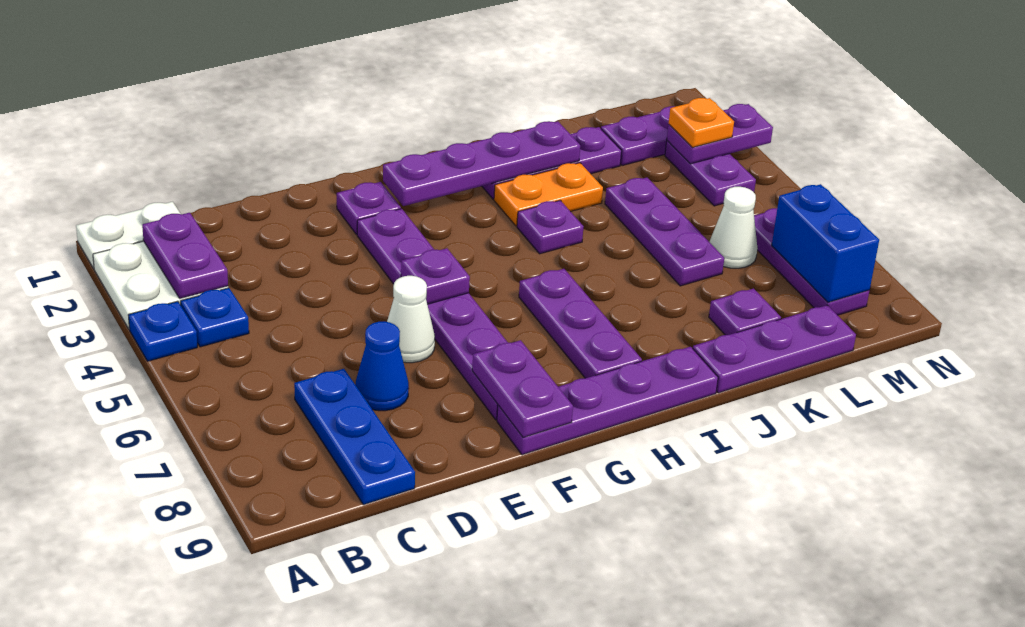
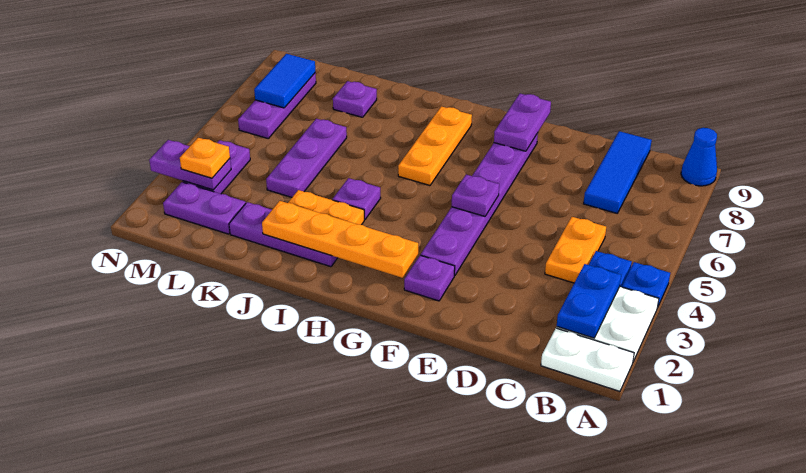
purple plate B2:B3 level 2 -> blue plate B2:B3 level 2
none -> orange plate C4:C5 level 1
blue plate C7:C9 level 1 -> blue tile C7:C9 level 1
blue cone D7 level 1 -> blue cone A9 level 1
white cone E6 level 1 -> none
purple plate F9:I9 level 1 -> none
purple plate G2:J2 level 2 -> orange plate G2:J2 level 2
purple plate H6:H8 level 1 -> orange plate H6:H8 level 1
purple plate J9:L9 level 1 -> none
white cone L6 level 1 -> none
blue brick M7:M8 level 2 -> blue tile M7:M8 level 2

